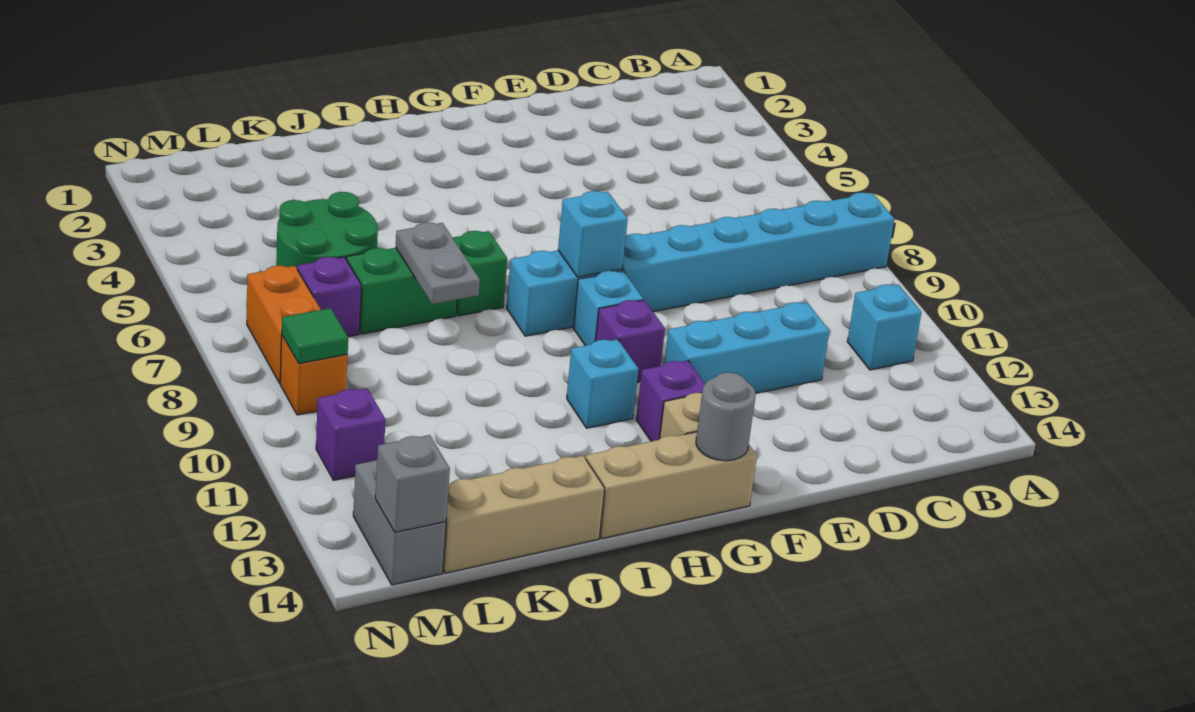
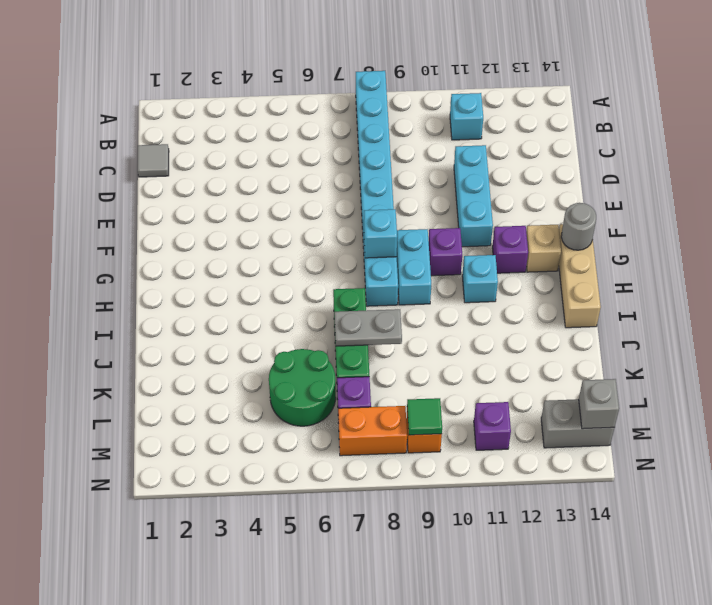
none -> grey tile C1 level 1
cyan brick G9 level 1 -> cyan brick G9:H9 level 1
tan brick J14:L14 level 1 -> none

